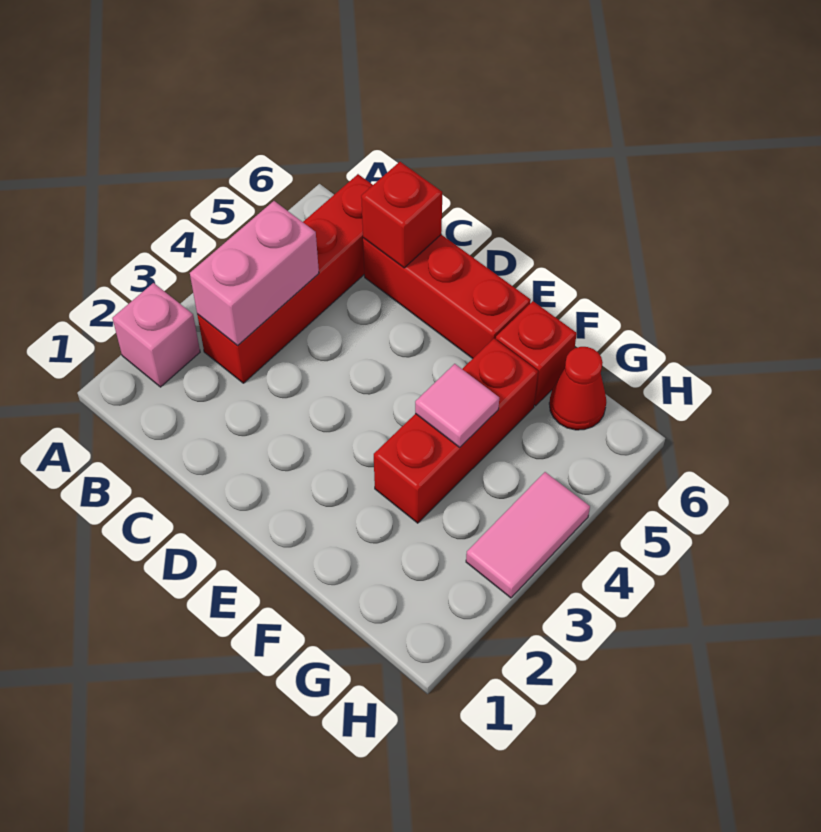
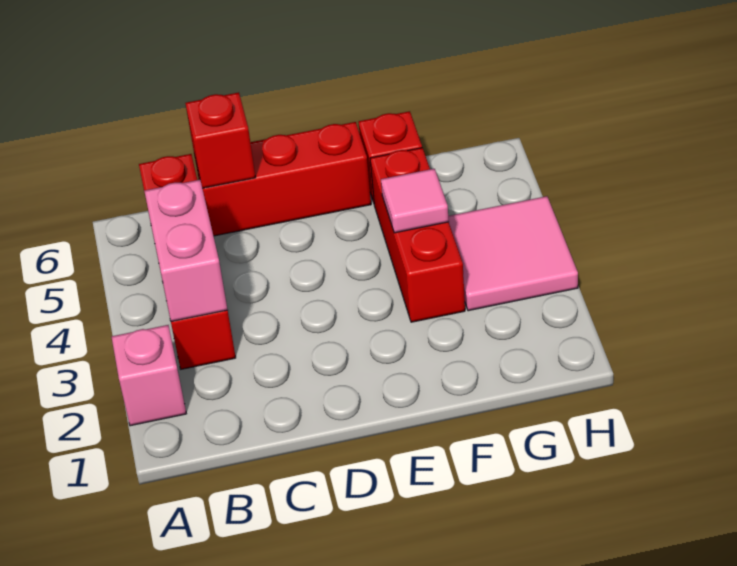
red cone G6 level 1 -> none
pink tile H3:H4 level 1 -> pink tile G3:H4 level 1

